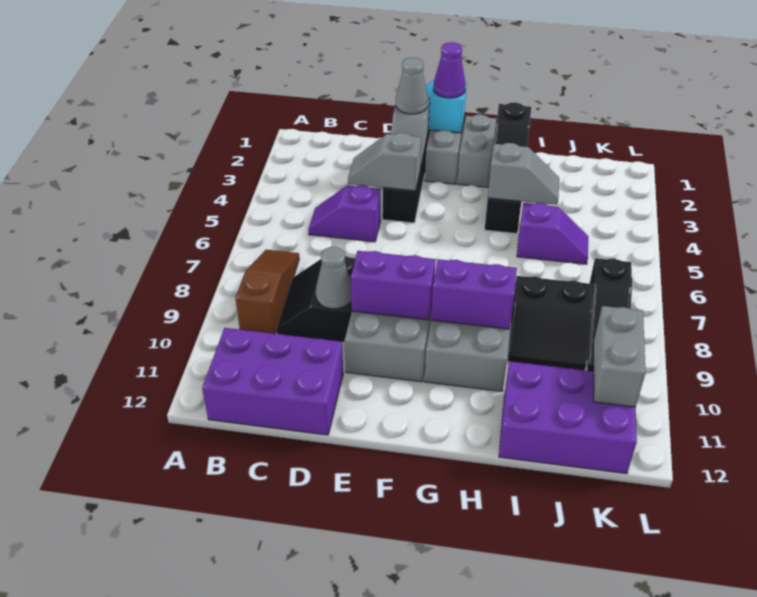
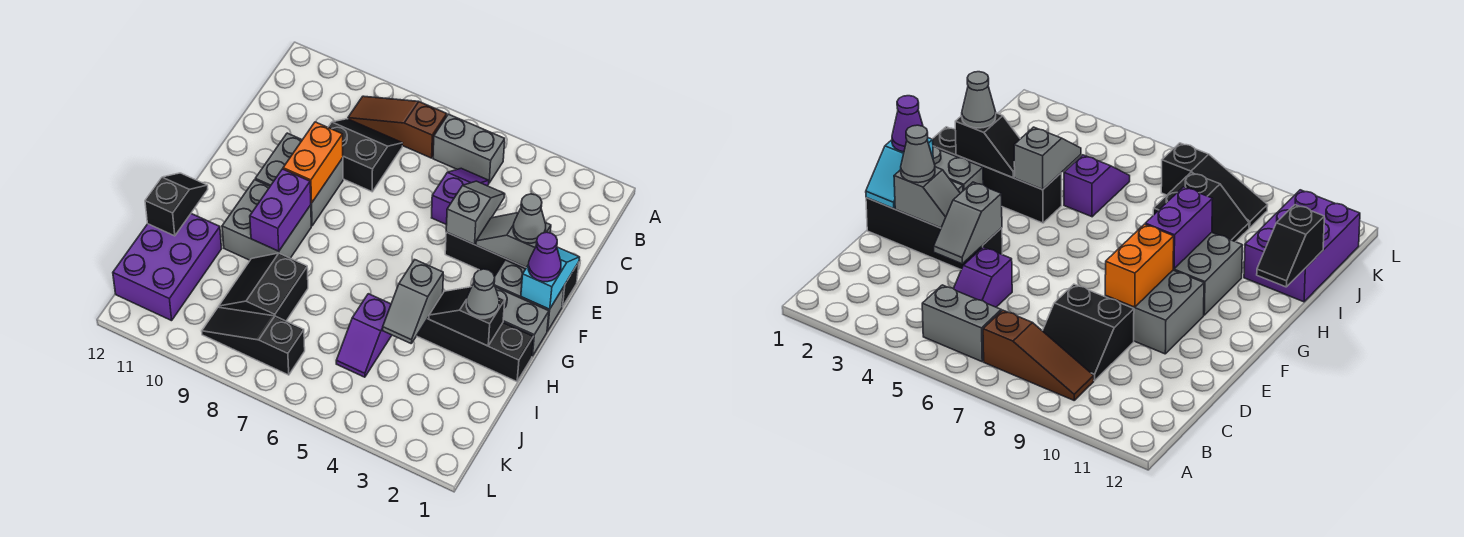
brown slope B7:B9 level 1 top 9 -> brown slope B7:B9 level 1 top 7
purple brick B11:D12 level 1 -> none
grey cone D9 level 2 -> grey cone H2 level 3
purple brick E9:F9 level 2 -> orange brick E9:F9 level 2
none -> black slope H12:I12 level 2 top I
grey brick K10:K11 level 2 -> grey brick B5:B6 level 1

